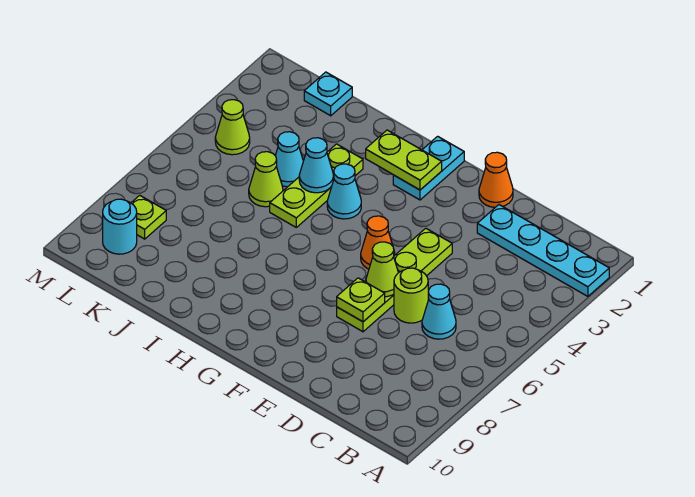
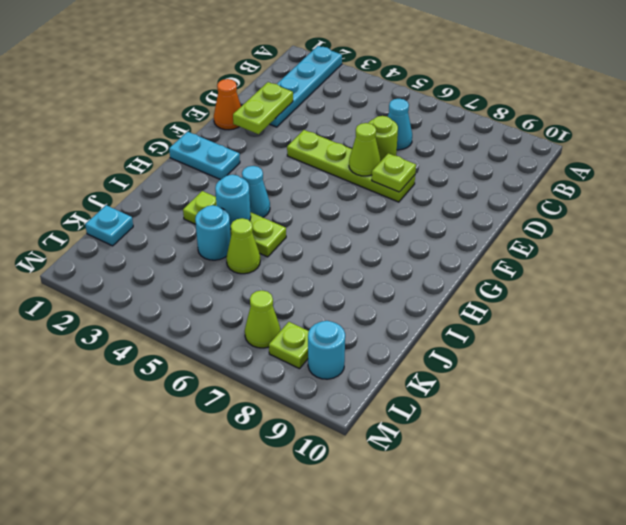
orange cone F5 level 1 -> none
lime plate G2:H2 level 2 -> lime plate D2:E2 level 2
cyan cone I4 level 2 -> cyan round brick I4 level 2
cyan cone J4 level 1 -> cyan round brick J4 level 1
lime cone L4 level 1 -> lime cone L7 level 1

